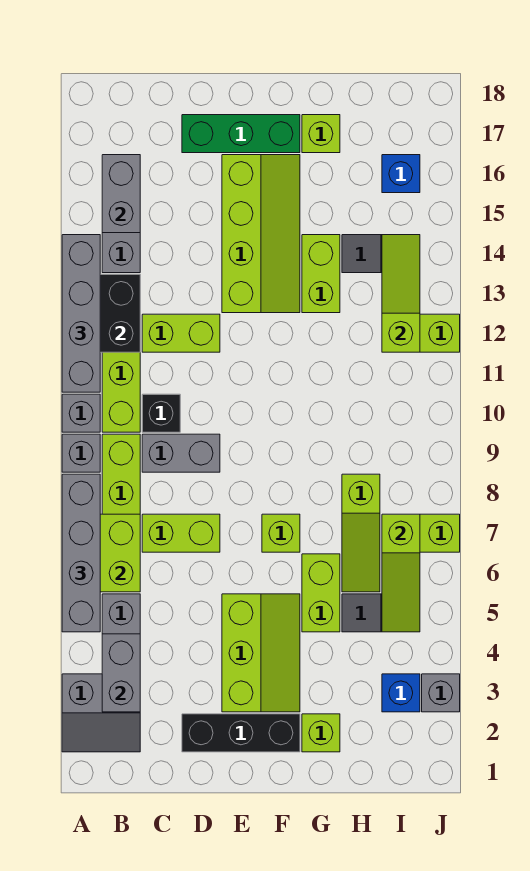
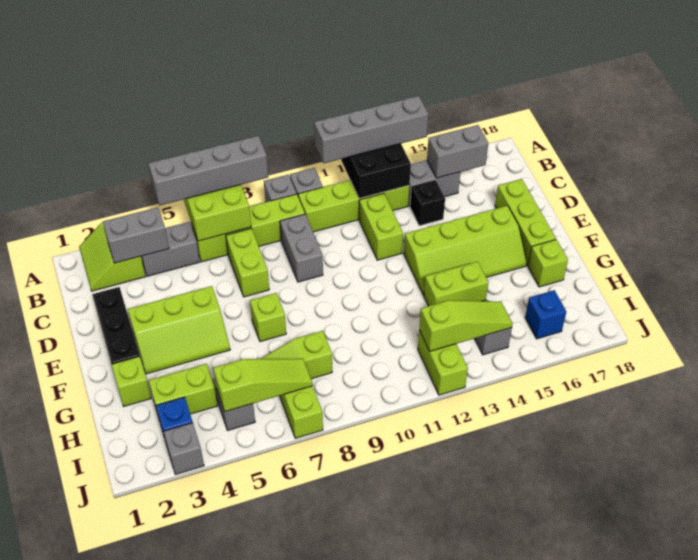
grey slope A2:B3 level 1 top 3 -> lime slope A2:B3 level 1 top 3
black brick C10 level 1 -> black brick C14 level 1
green brick D17:F17 level 1 -> lime brick D17:F17 level 1
lime brick G5:G6 level 1 -> lime brick H3:H4 level 1
lime slope I5:I7 level 2 top 7 -> lime slope I5:I7 level 2 top 5

